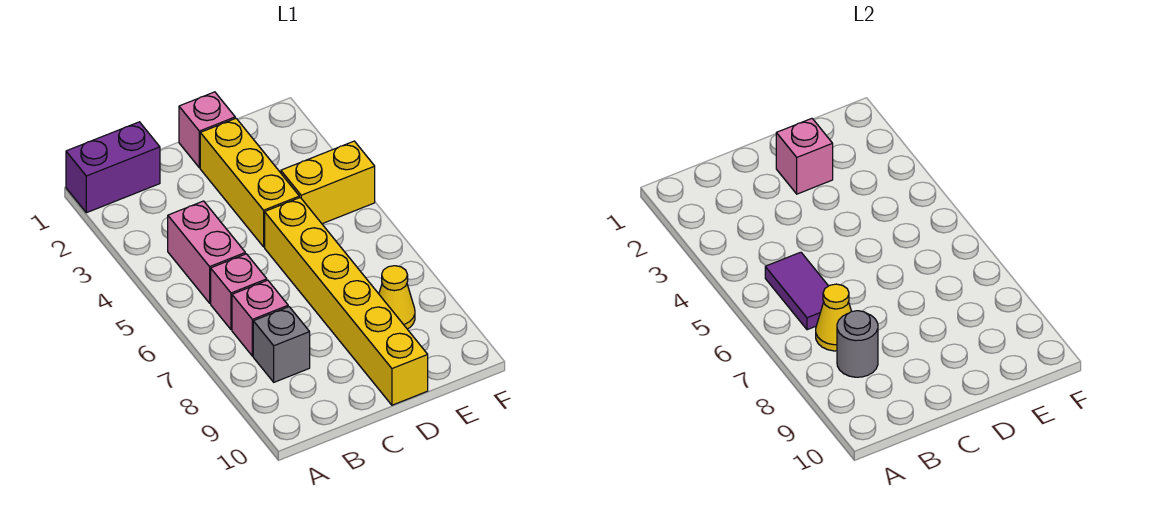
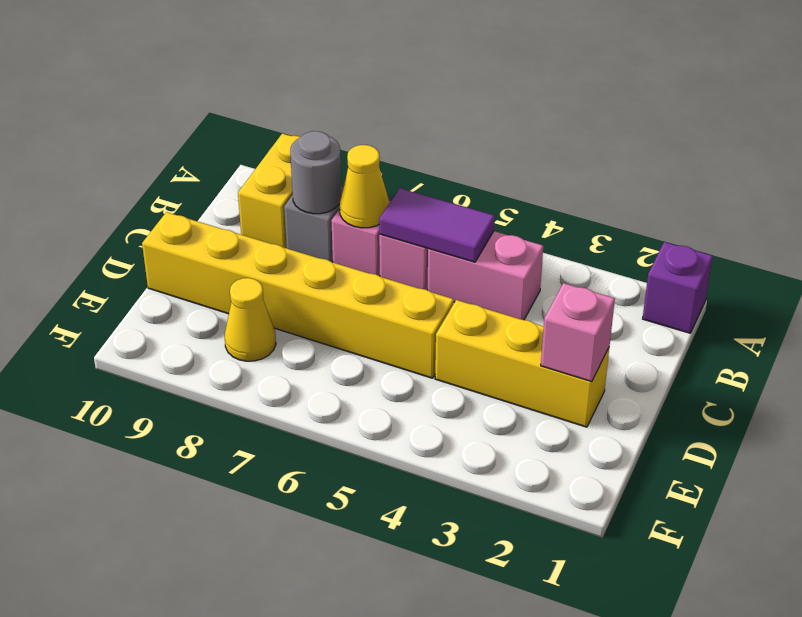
purple brick A1:B1 level 1 -> purple brick A1 level 1
pink brick D1 level 1 -> none
yellow brick E4:F4 level 1 -> yellow brick A9:B9 level 1

